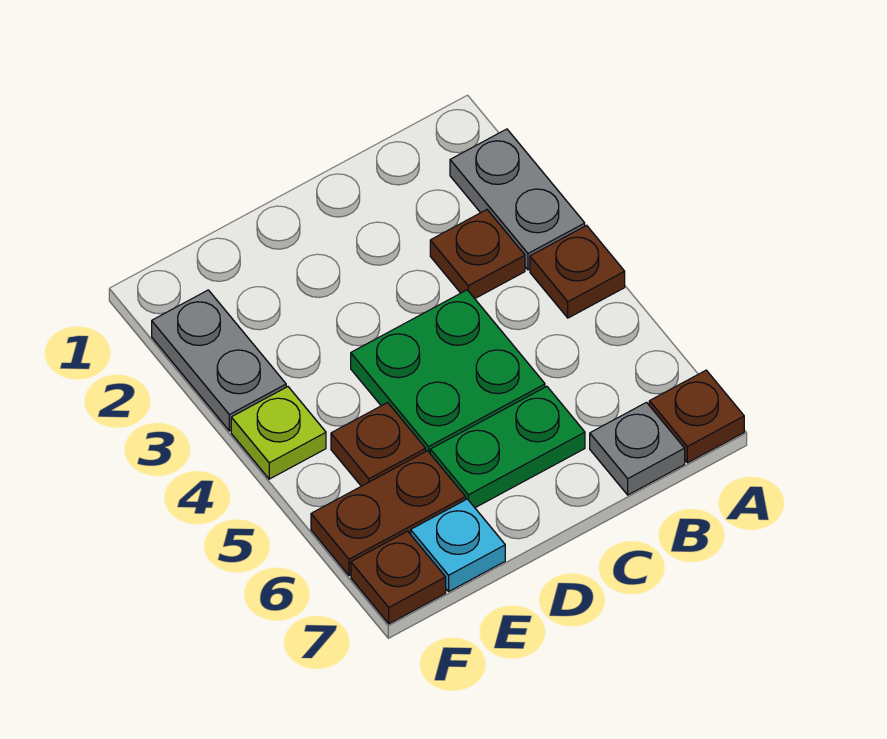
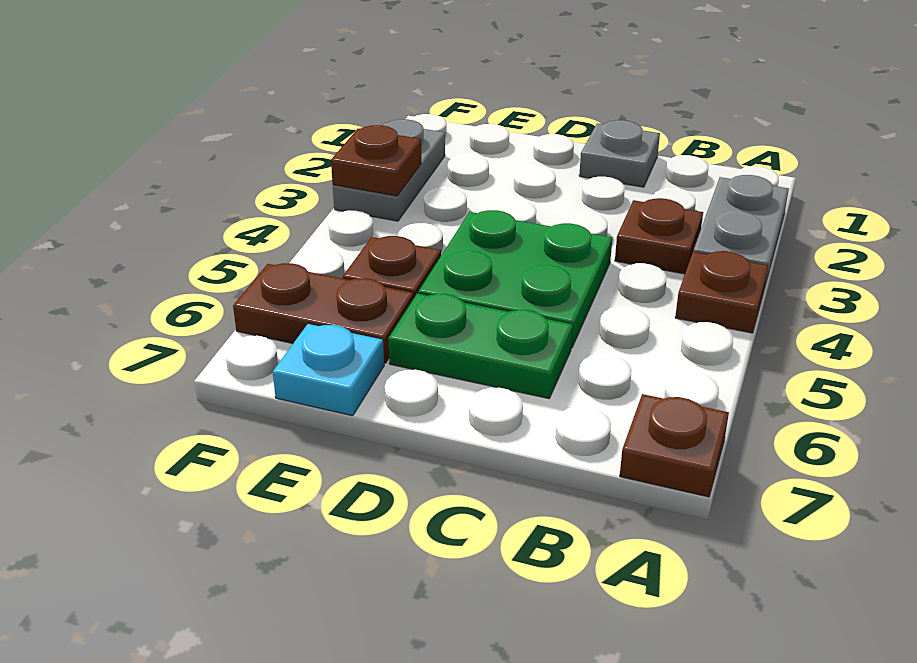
grey plate B7 level 1 -> grey plate C1 level 1
lime plate F4 level 1 -> none
brown plate F7 level 1 -> brown plate F3 level 2

